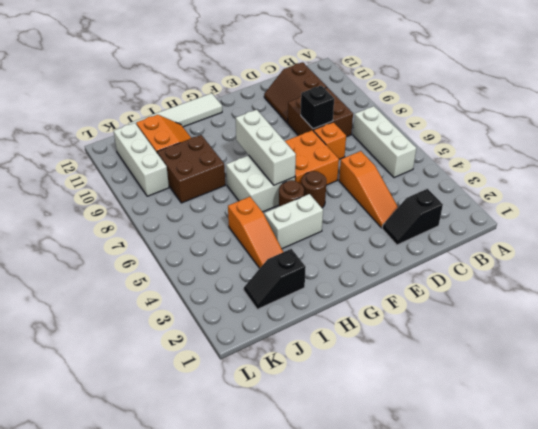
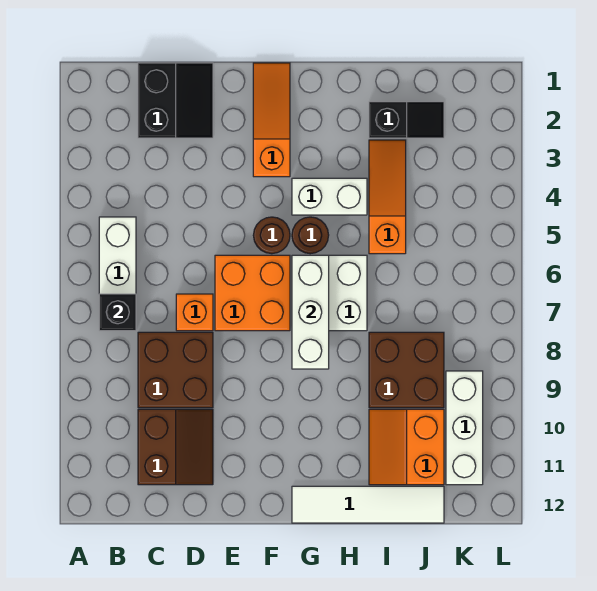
black slope C2:D2 level 1 top C -> black slope C1:D2 level 1 top C
orange slope D3:D5 level 1 top 5 -> orange slope F1:F3 level 1 top 3
black brick D8 level 2 -> black brick B7 level 2

